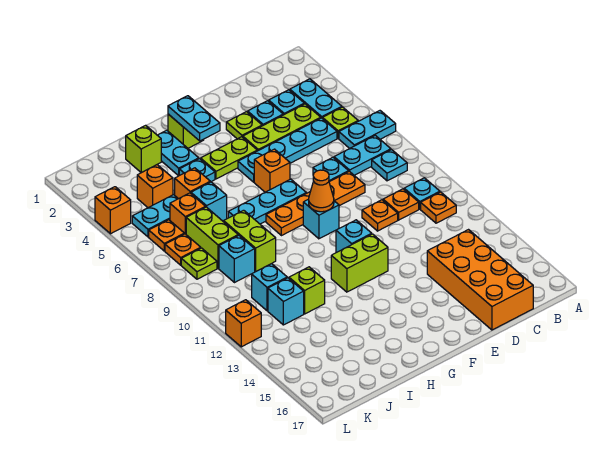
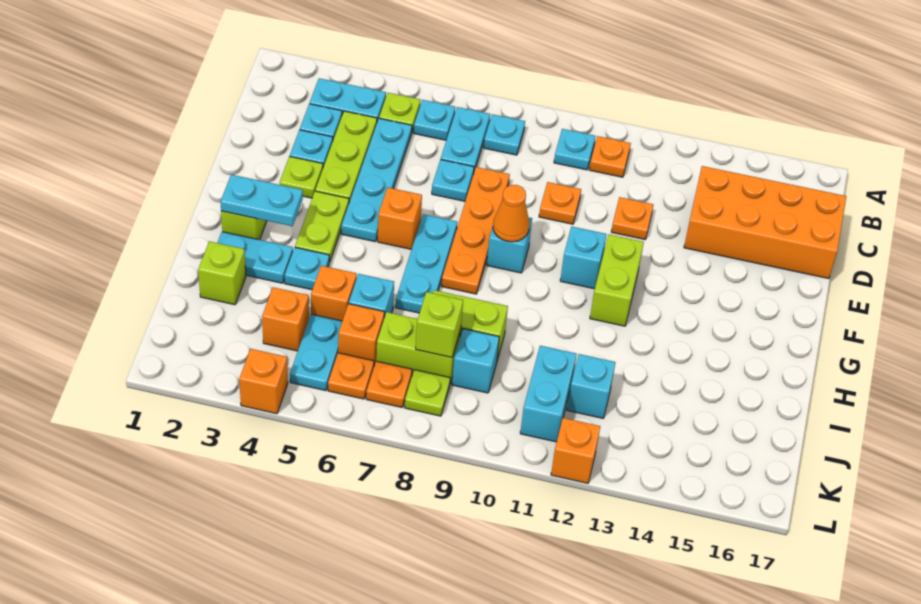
cyan plate A6:B6 level 1 -> cyan plate B6 level 1
orange plate C10 level 1 -> orange plate D12 level 1
lime brick I12 level 1 -> lime brick J8 level 2
cyan brick J11 level 1 -> cyan brick J11:K11 level 1

